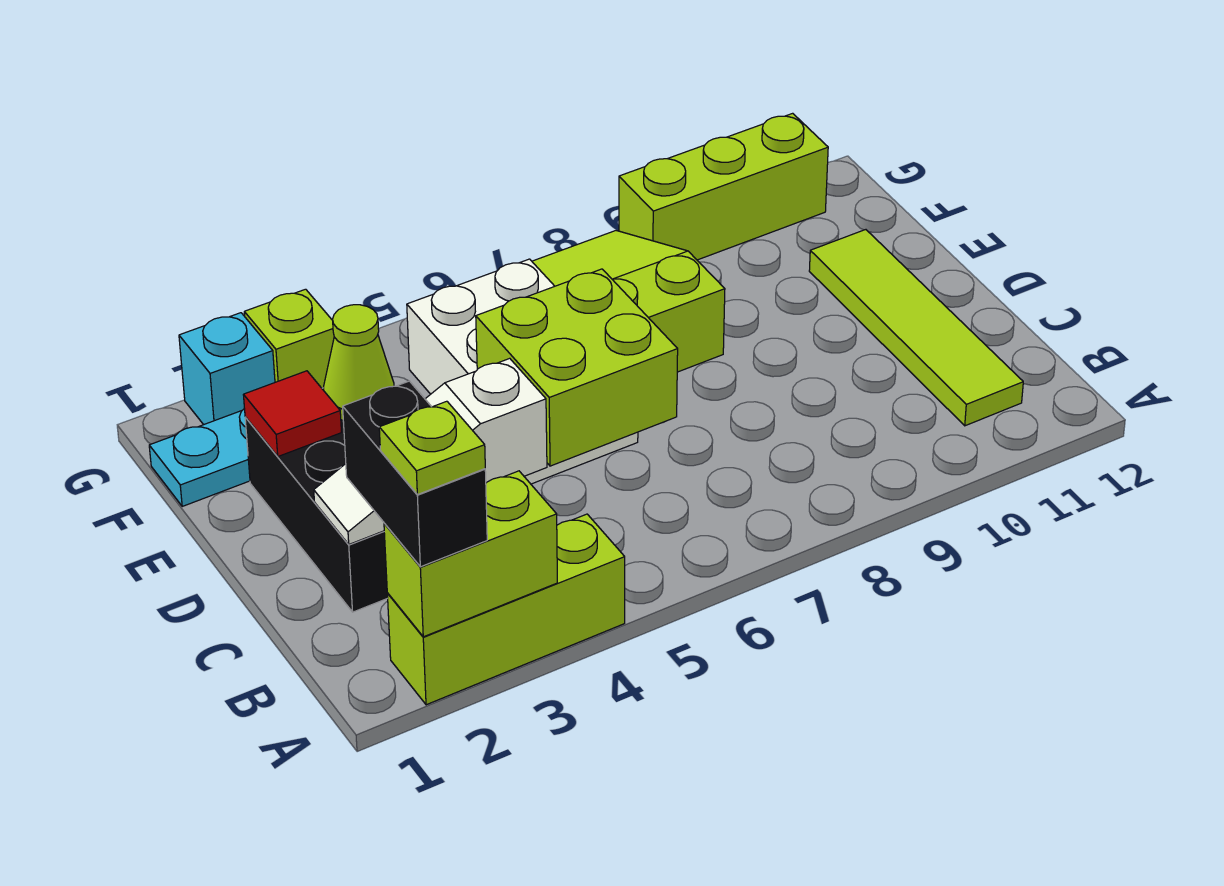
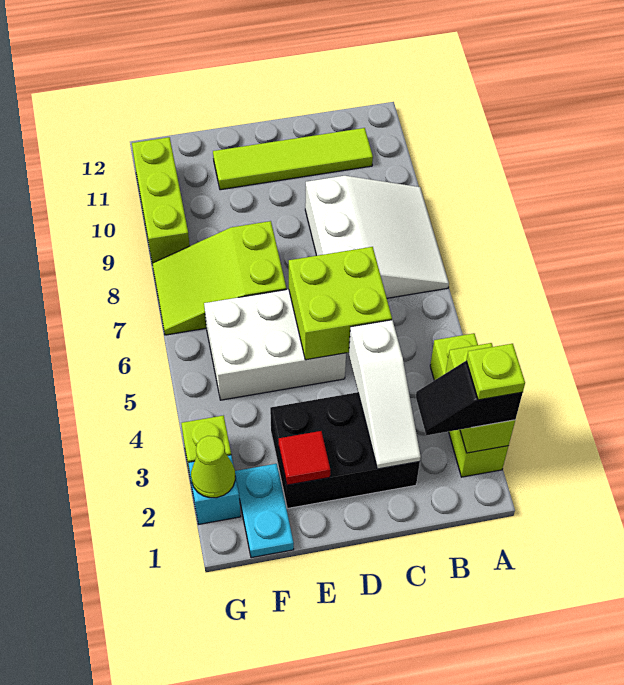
black brick A2:B2 level 3 -> black slope A2:B2 level 3 top A
none -> white slope A7:C9 level 1 top C
lime cone E3 level 2 -> lime cone G2 level 2

